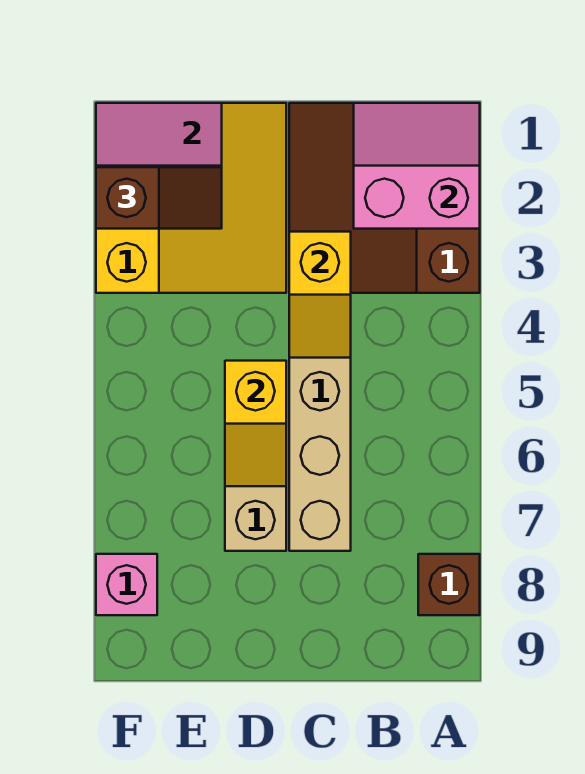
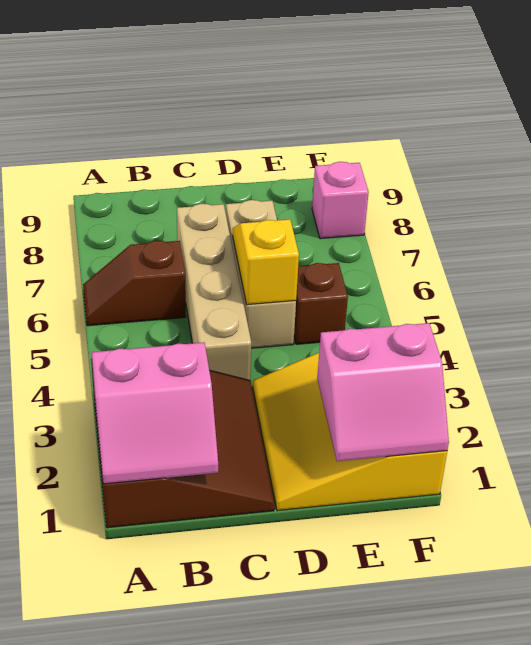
brown brick A8 level 1 -> brown brick E5 level 1
yellow slope C3:C4 level 2 top 3 -> none
brown slope E2:F2 level 3 top F -> brown slope A6:B6 level 1 top B

